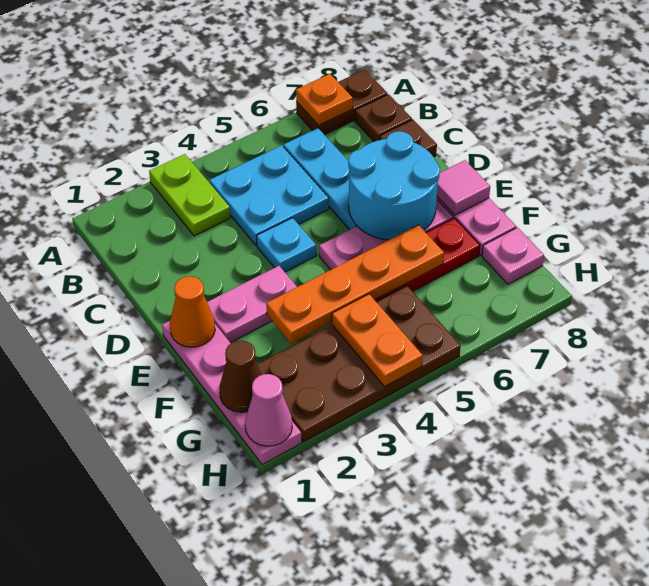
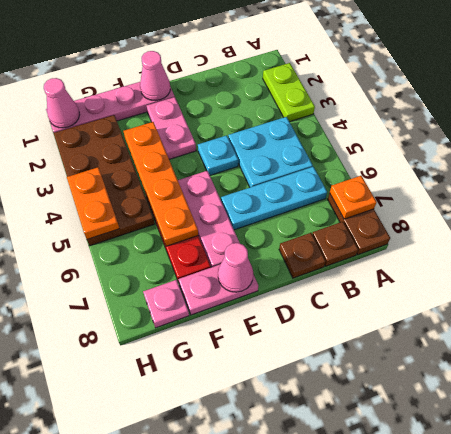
lime plate A3:B3 level 1 -> lime plate A2:A3 level 1
cyan round brick D6:E7 level 2 -> none
orange cone E1 level 2 -> pink cone E1 level 2
pink tile E8 level 2 -> pink cone E8 level 2
brown cone G1 level 2 -> none
orange plate G4:H4 level 2 -> orange plate H4:H5 level 2

